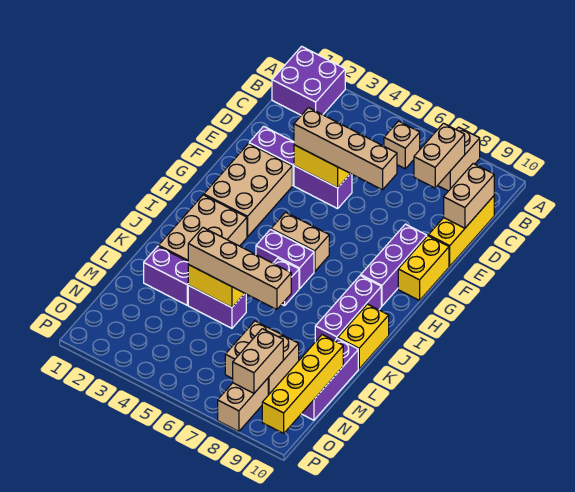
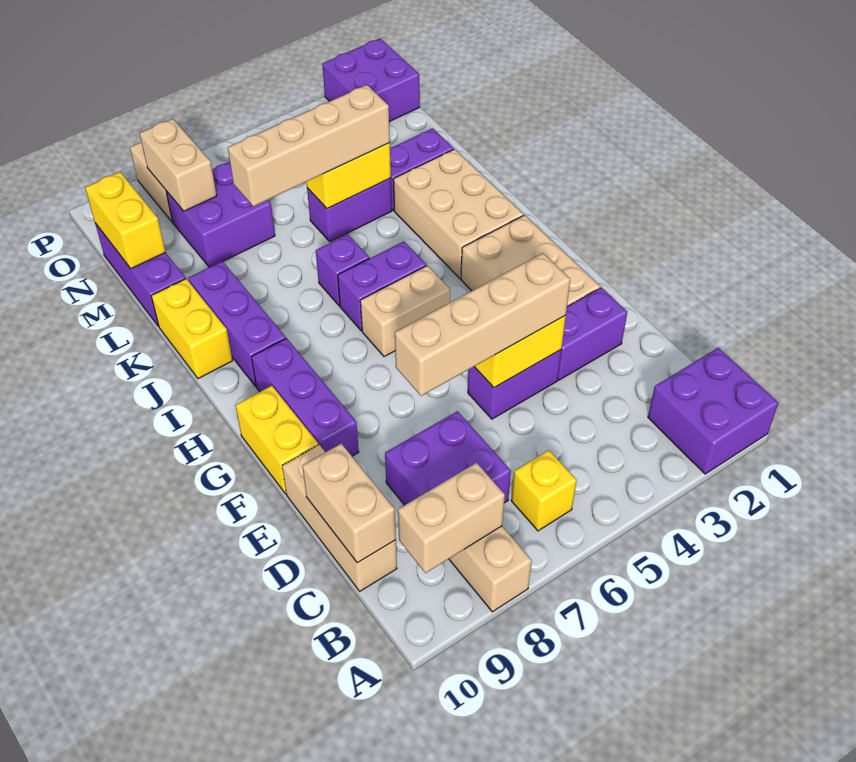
tan brick B6 level 1 -> yellow brick B6 level 1
tan brick B8:C8 level 2 -> tan brick B8:B9 level 2
none -> purple brick C7:D8 level 1
yellow brick C10:E10 level 1 -> tan brick C10:E10 level 1
tan brick M7:N8 level 1 -> purple brick M7:N8 level 1
yellow brick M10:P10 level 2 -> yellow brick M10:N10 level 2
none -> purple brick O1:P2 level 1

